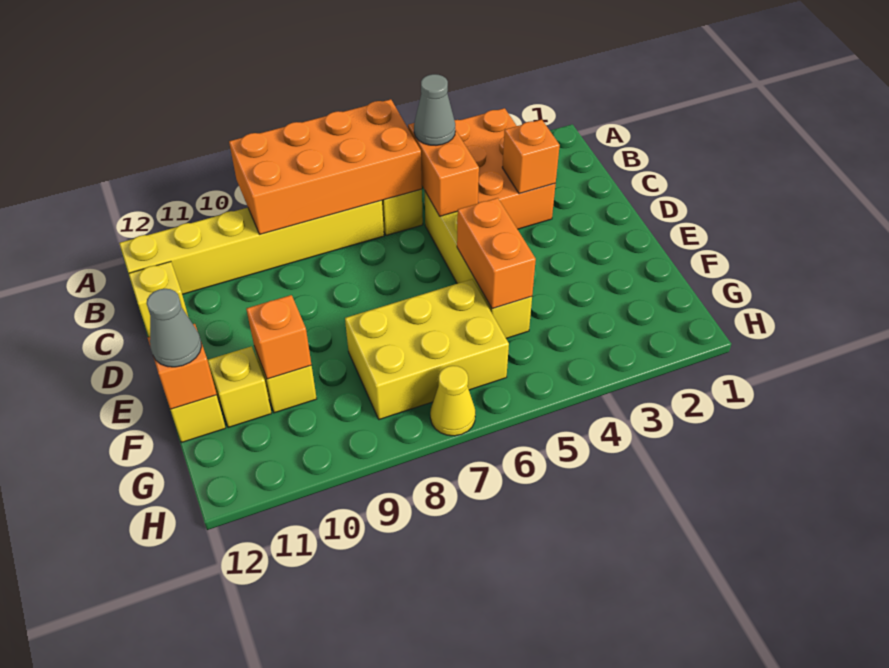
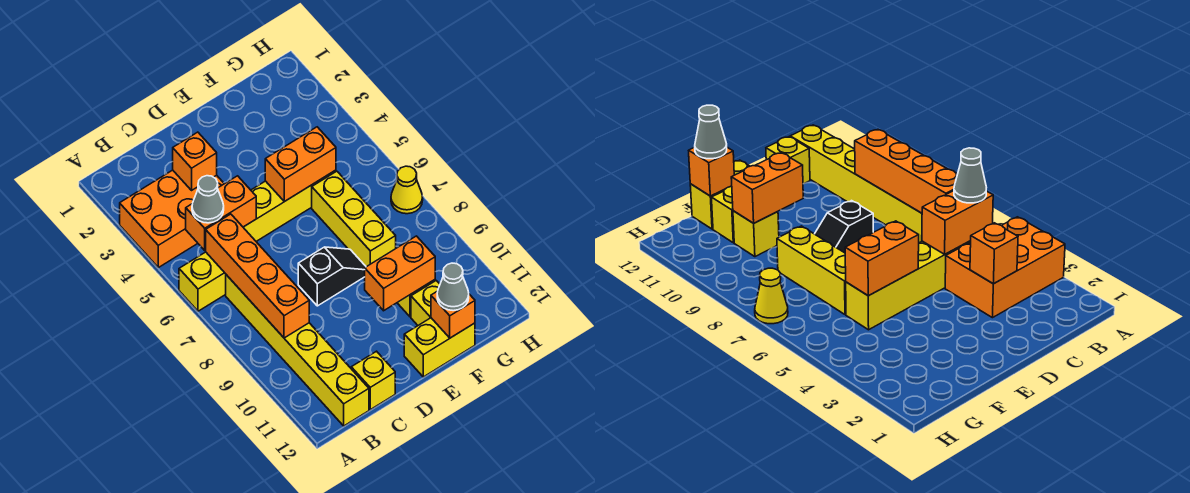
orange brick A6:B9 level 2 -> orange brick B6:B9 level 2
none -> black slope D8:E8 level 1 top D
yellow brick F6:G8 level 1 -> yellow brick F6:F8 level 1
orange brick F10 level 2 -> orange brick E10:F10 level 2

